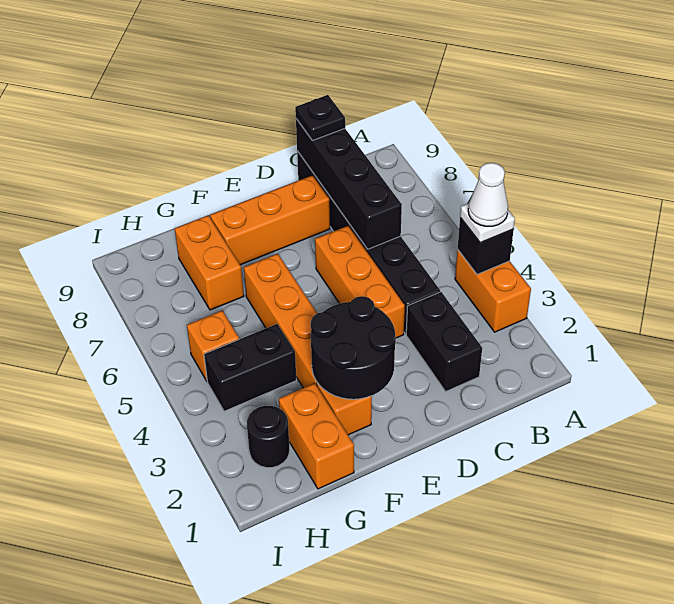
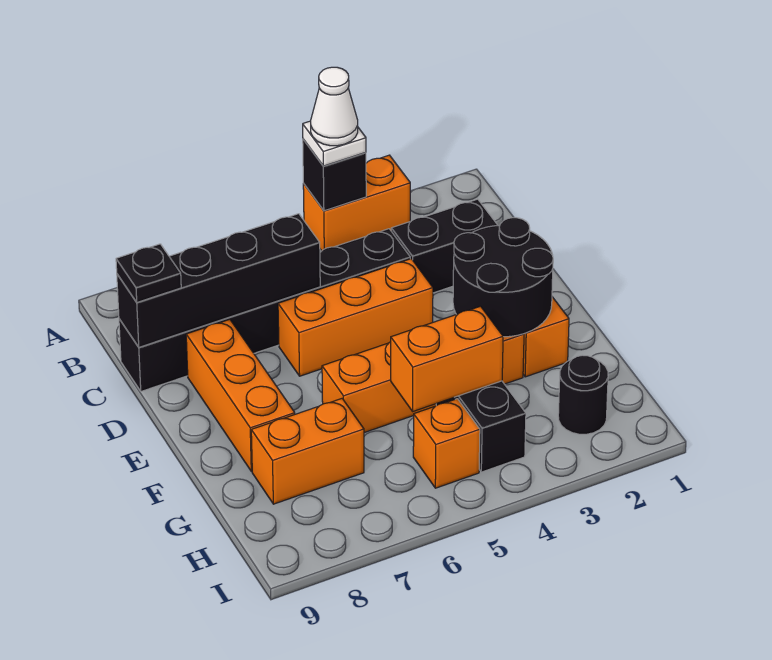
orange brick G1:G2 level 1 -> orange brick G4:G5 level 2

